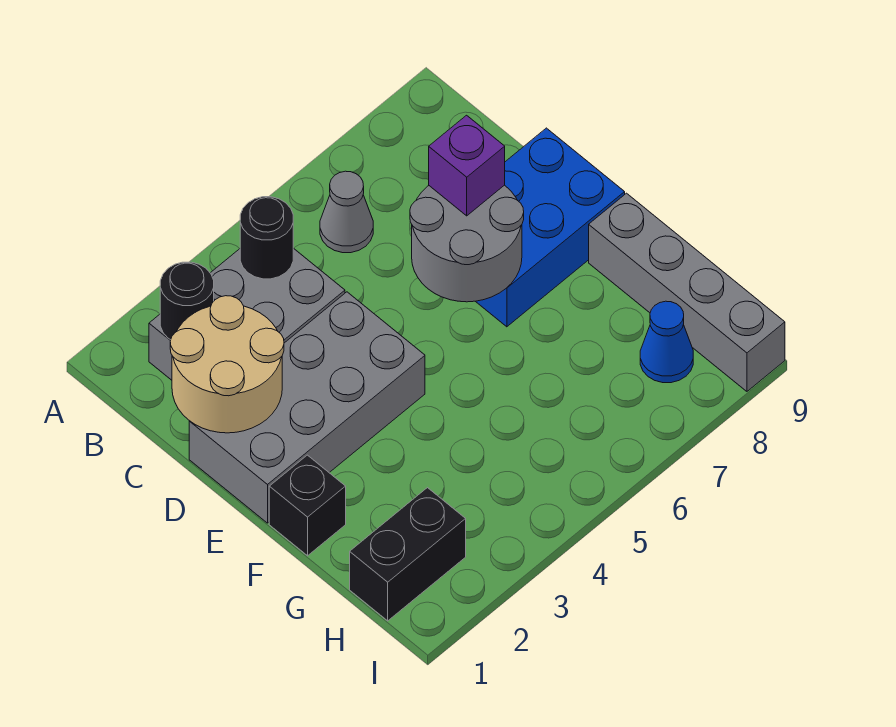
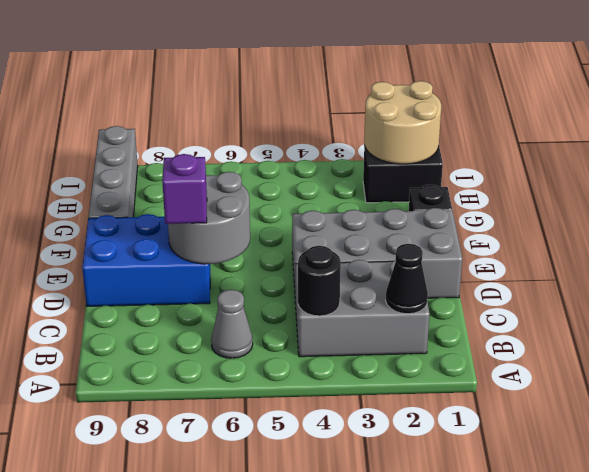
black round brick B2 level 2 -> black cone B2 level 2
tan round brick C1:D2 level 2 -> tan round brick H1:I2 level 2
blue cone H8 level 1 -> none

